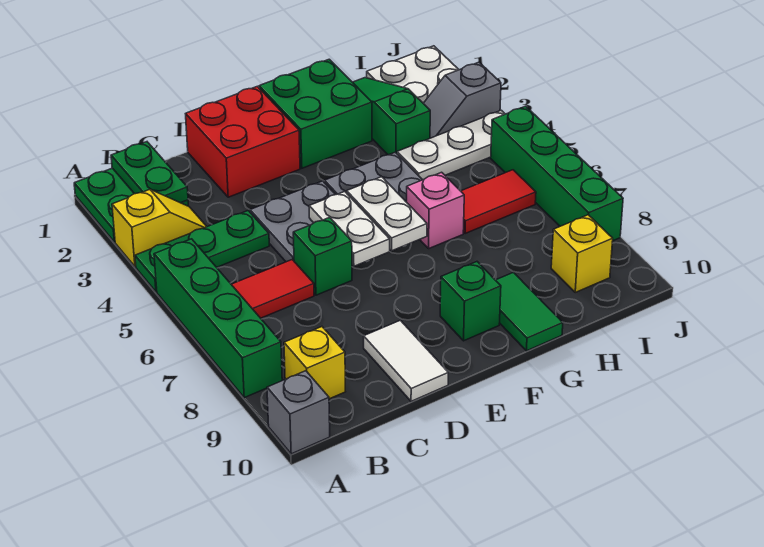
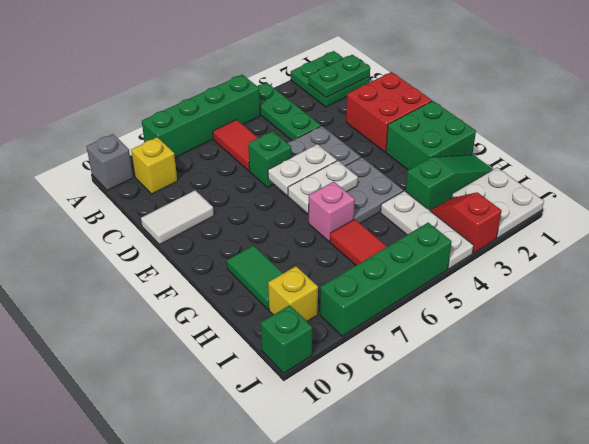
yellow slope A3:B3 level 1 top A -> none
green brick F9 level 1 -> green brick J10 level 1
green tile G9:G10 level 1 -> green tile G9:H9 level 1
grey slope I3:J3 level 1 top J -> red slope I3:J3 level 1 top J

